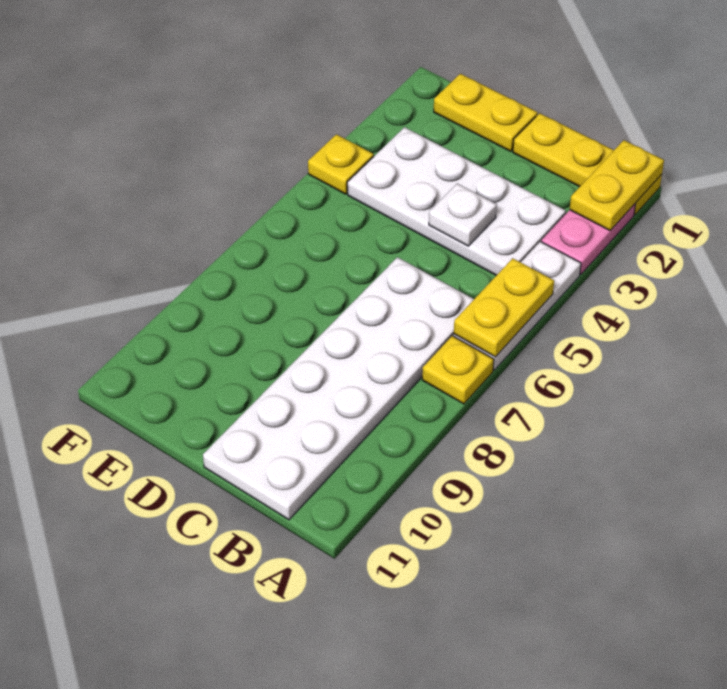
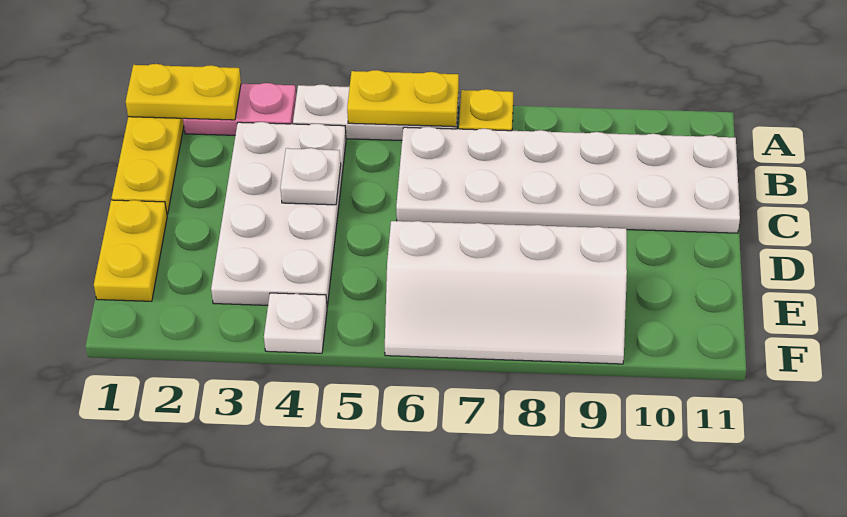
none -> white slope E6:F9 level 1 top E
yellow plate F4 level 1 -> white plate F4 level 1

